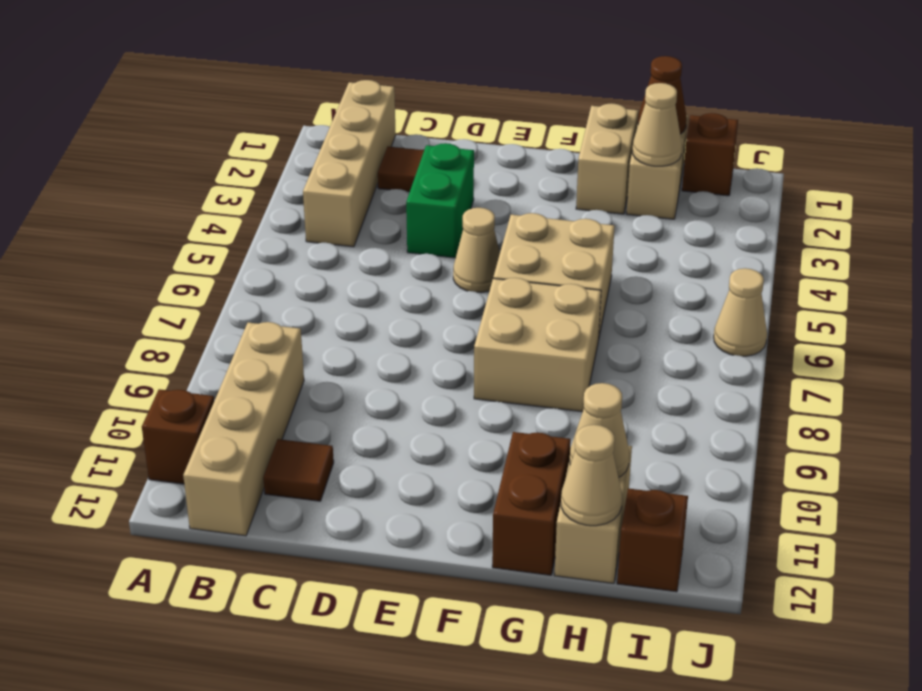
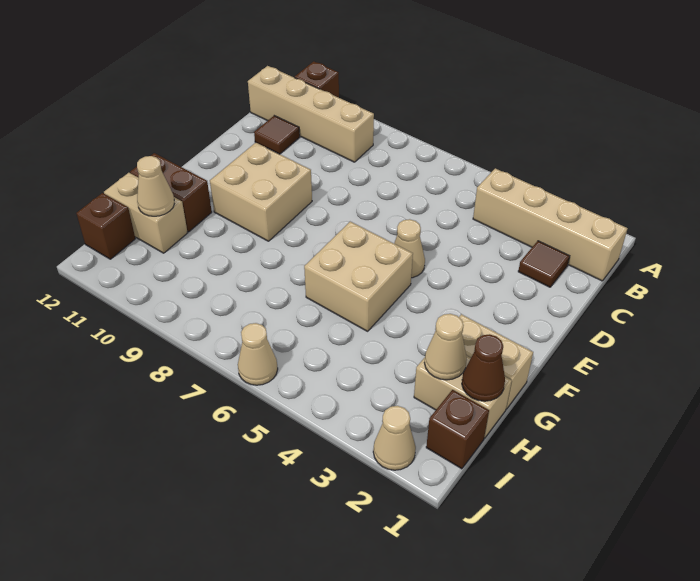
green brick D3:D4 level 1 -> none
tan brick F7:G8 level 1 -> tan brick E9:F10 level 1
tan cone H12 level 2 -> tan cone J2 level 1

